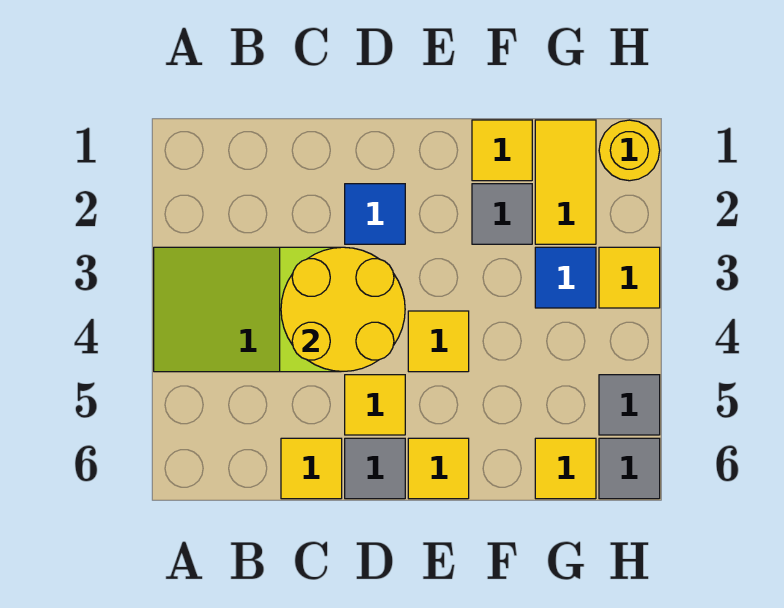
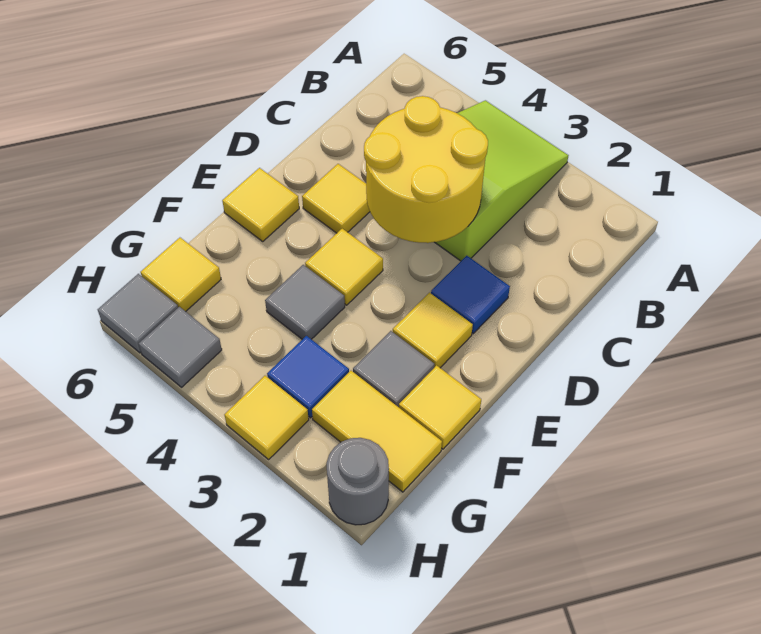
yellow tile C6 level 1 -> yellow tile E2 level 1
grey tile D6 level 1 -> grey tile F4 level 1
yellow round brick H1 level 1 -> grey round brick H1 level 1

